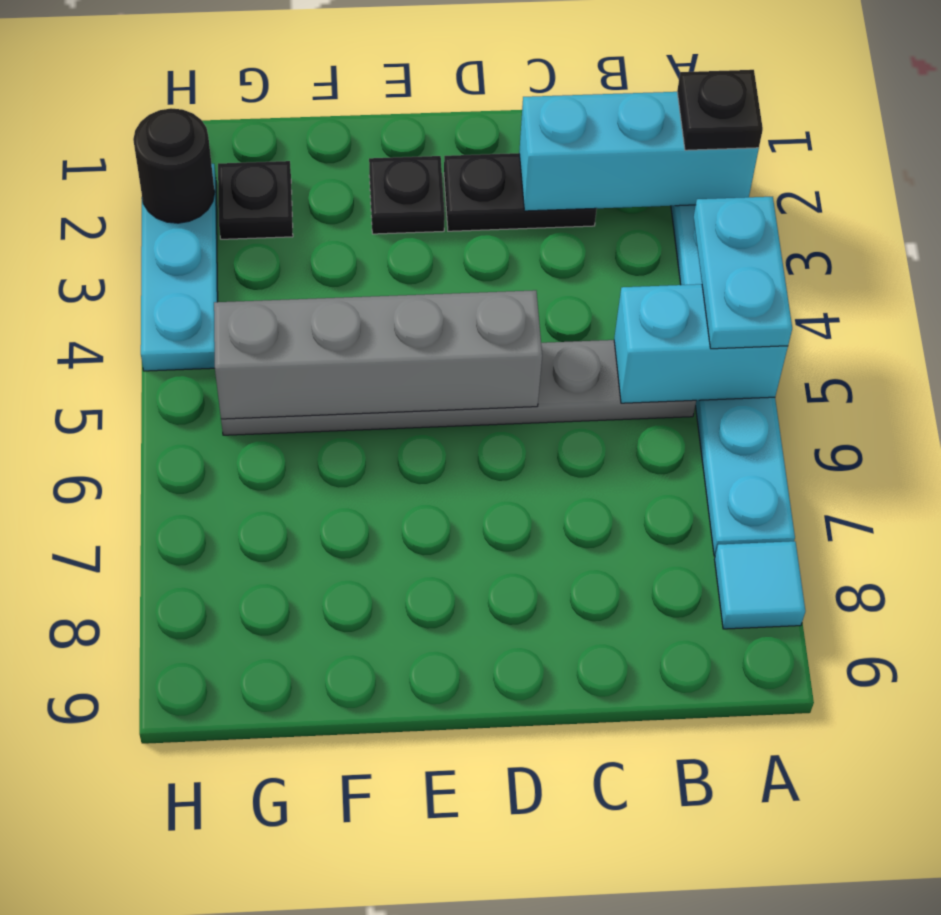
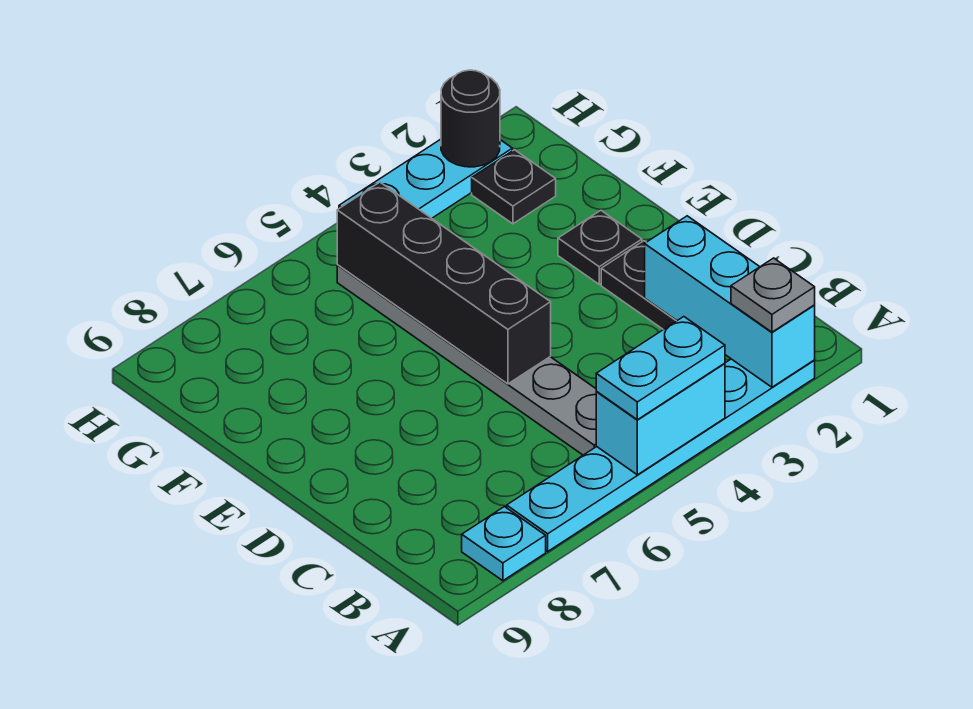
black plate A2 level 3 -> grey plate A2 level 3
cyan brick A5:B5 level 2 -> cyan brick A4:A5 level 2
cyan tile A8 level 1 -> cyan plate A8 level 1
grey brick D5:G5 level 2 -> black brick D5:G5 level 2

